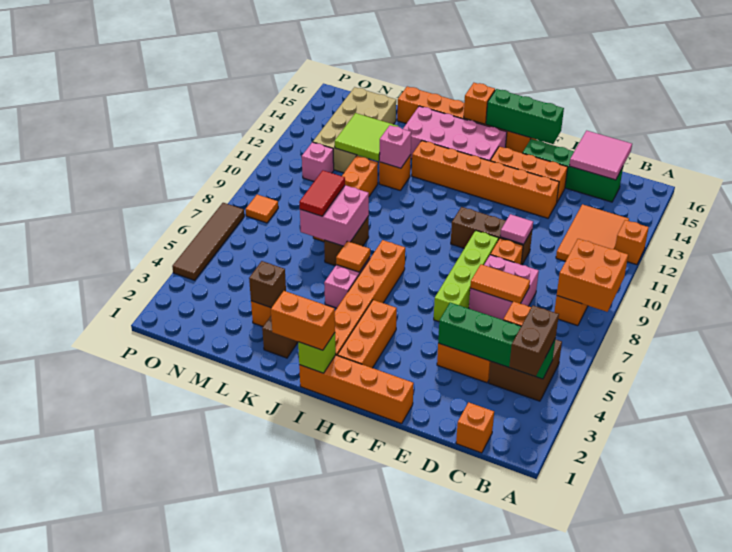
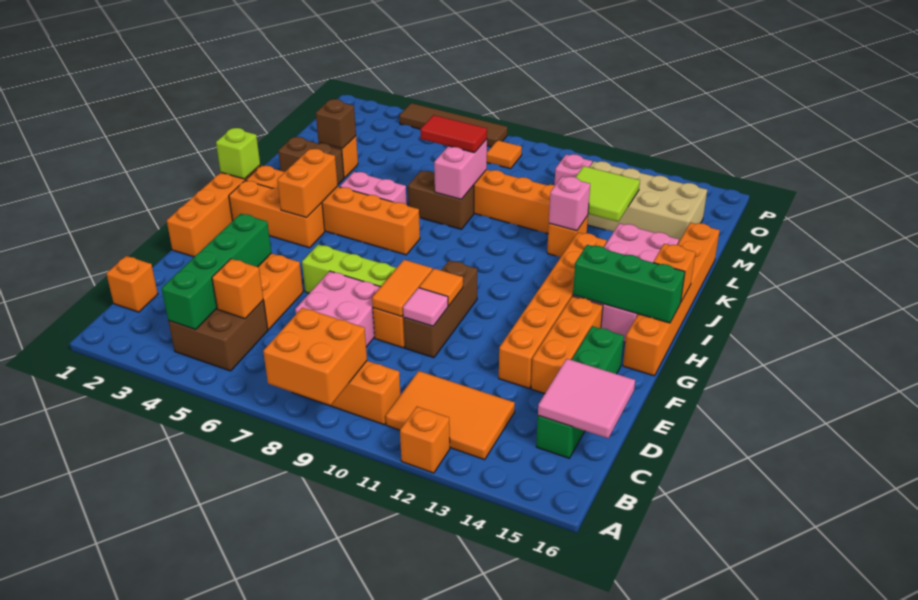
brown brick B3:B4 level 3 -> none
orange tile D7:E7 level 2 -> orange tile E9:F9 level 2
green brick F16:H16 level 2 -> green brick H14:H16 level 2
orange brick I1:J1 level 3 -> orange brick H4:I4 level 2
orange tile J6 level 2 -> orange tile F10 level 2
pink brick K7:L8 level 2 -> pink brick K8:L8 level 2

